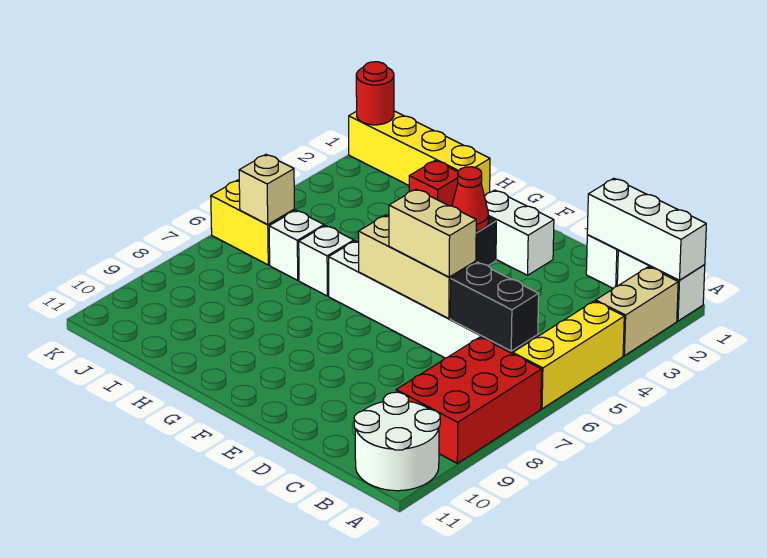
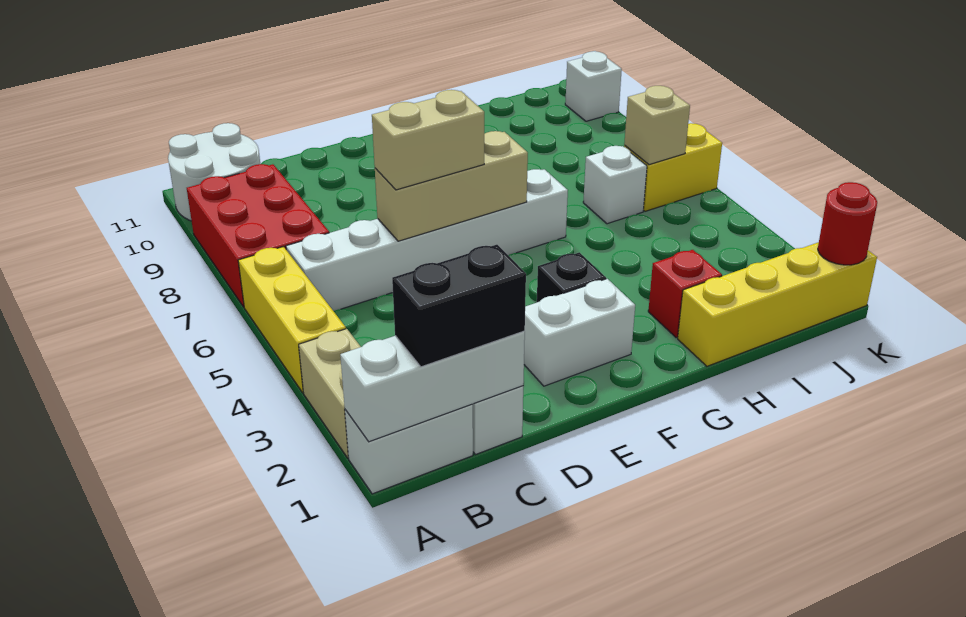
black brick B6:C6 level 2 -> black brick B1:C1 level 3
red cone F3 level 2 -> none
white brick H6 level 1 -> white brick K10 level 1

